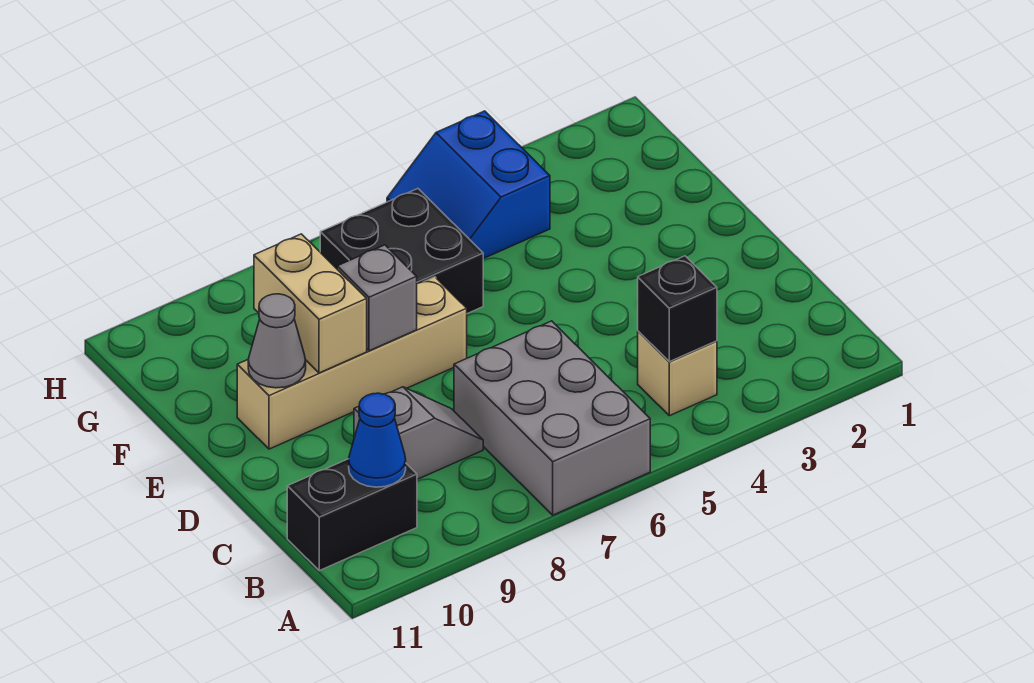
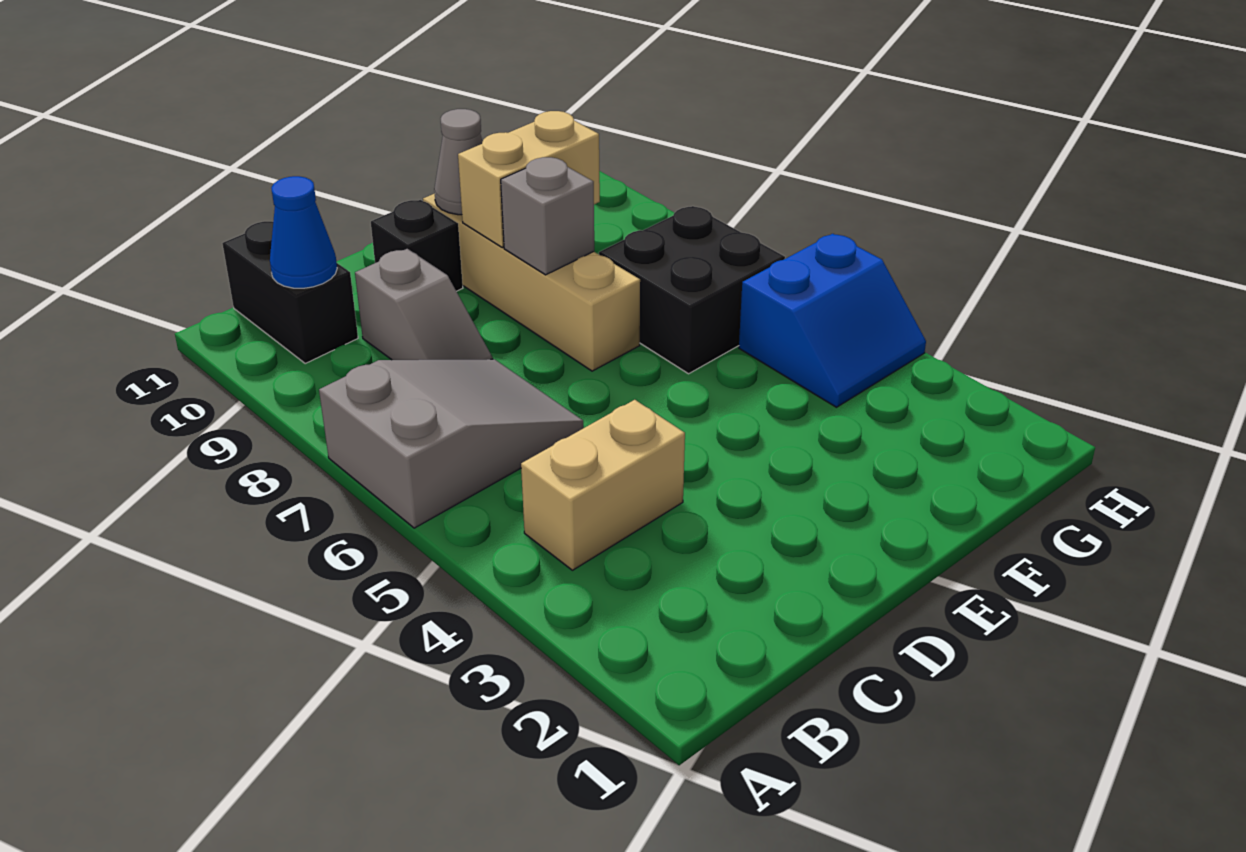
grey brick A6:C7 level 1 -> grey slope A6:C7 level 1 top A
tan brick B4 level 1 -> tan brick B4:C4 level 1
black brick B4 level 2 -> black brick D10 level 1
blue slope G4:H5 level 1 top 4 -> blue slope G4:H5 level 1 top 5

